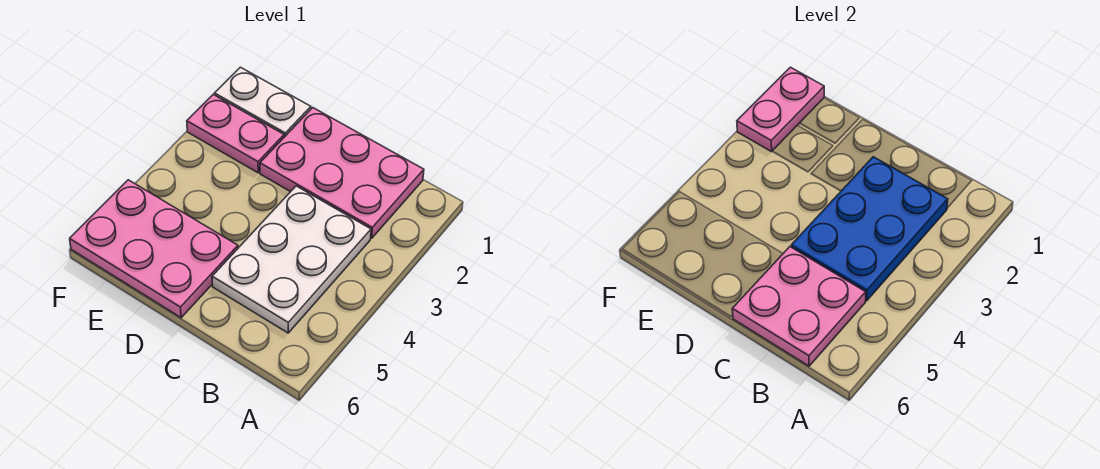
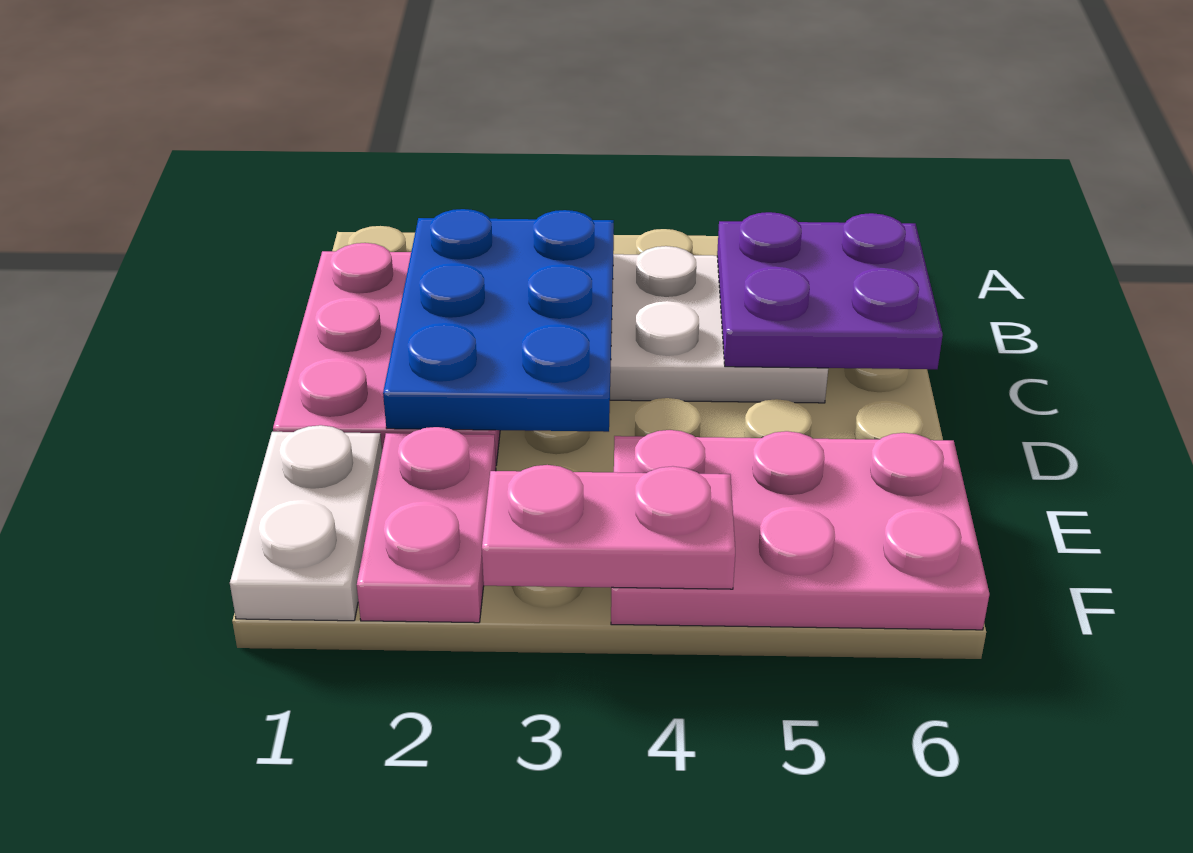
blue plate B2:C4 level 2 -> blue plate B2:D3 level 2
pink plate B5:C6 level 2 -> purple plate B5:C6 level 2
pink plate D5:F6 level 1 -> pink plate E4:F6 level 1
pink plate F1:F2 level 2 -> pink plate F3:F4 level 2

